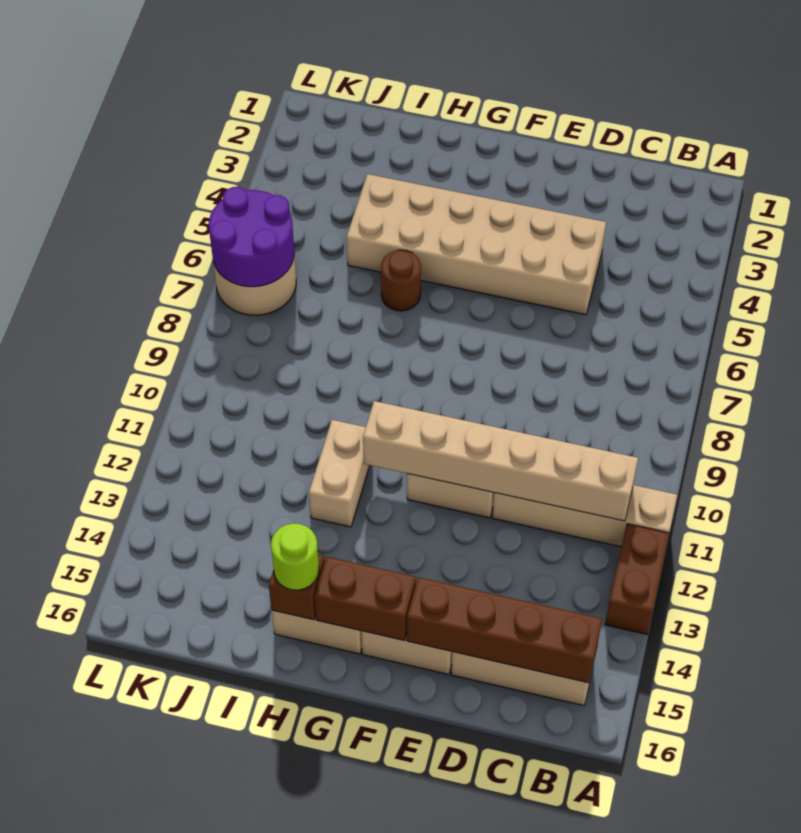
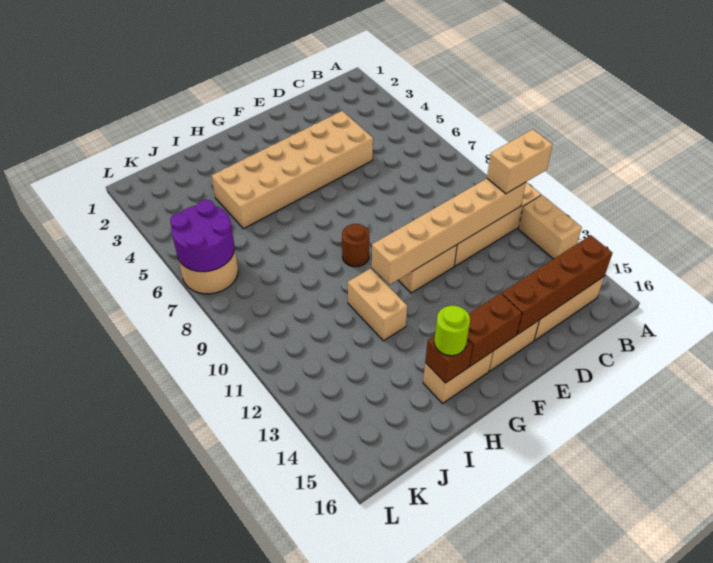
none -> tan brick A11:B11 level 3
brown brick A12:A13 level 1 -> tan brick A12:A13 level 1
brown round brick H6 level 1 -> brown round brick G9 level 1

